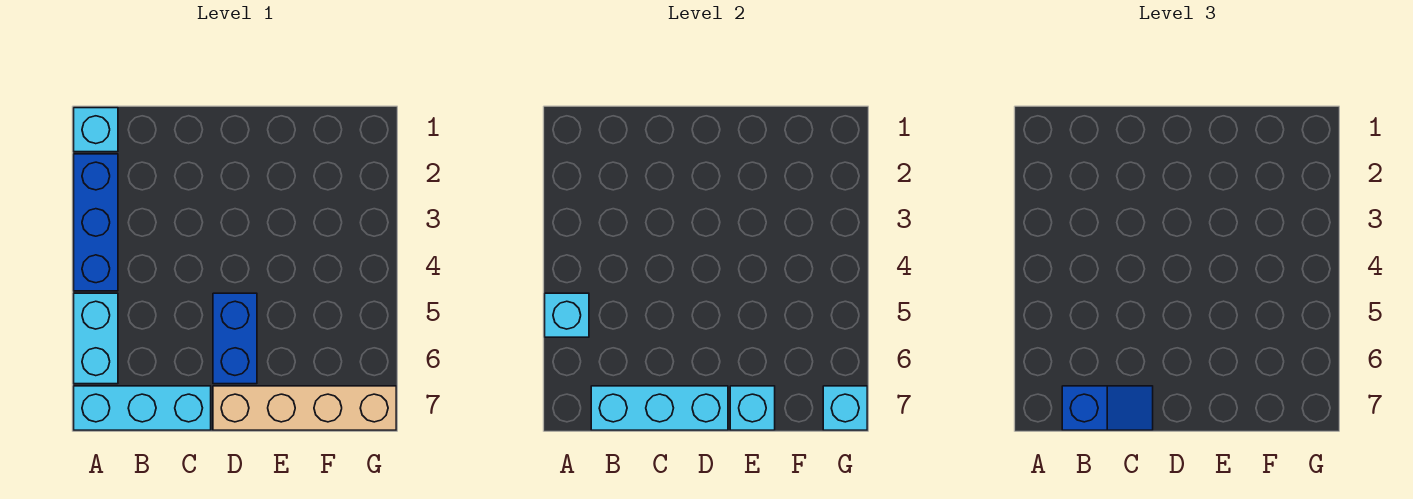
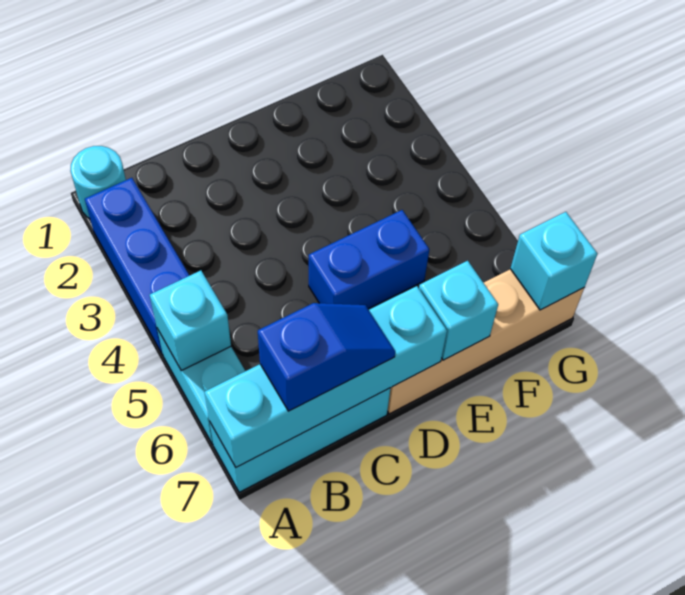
cyan brick A1 level 1 -> cyan round brick A1 level 1
cyan brick B7:D7 level 2 -> cyan brick A7:D7 level 2
blue brick D5:D6 level 1 -> blue brick D5:E5 level 1

